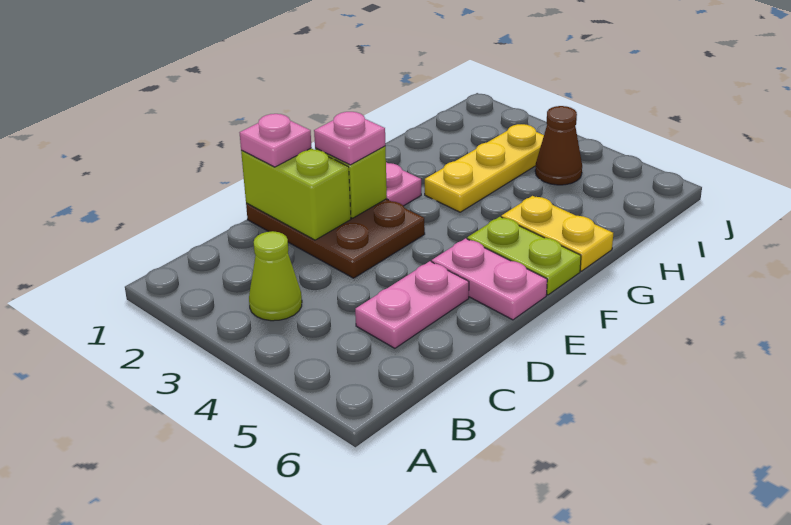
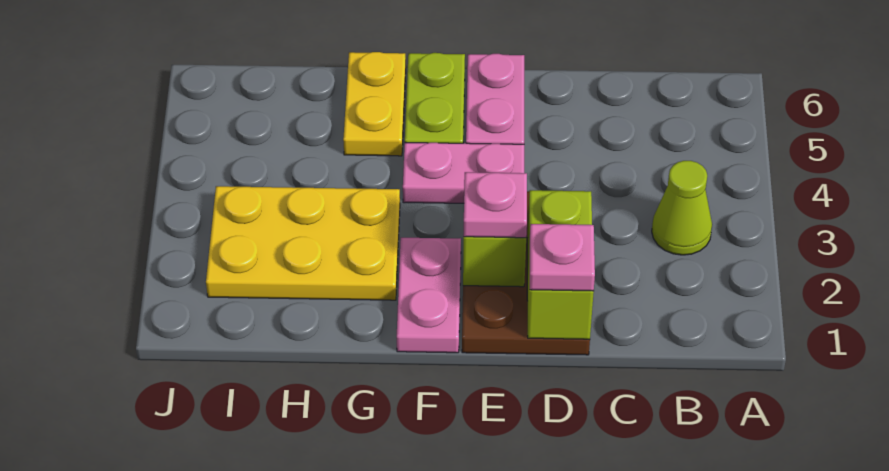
pink plate C5:D5 level 1 -> pink plate E4:F4 level 1
yellow plate G3:I3 level 1 -> yellow plate G2:I3 level 1
brown cone I4 level 1 -> none

